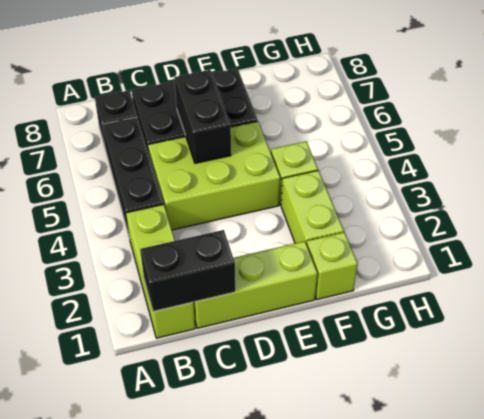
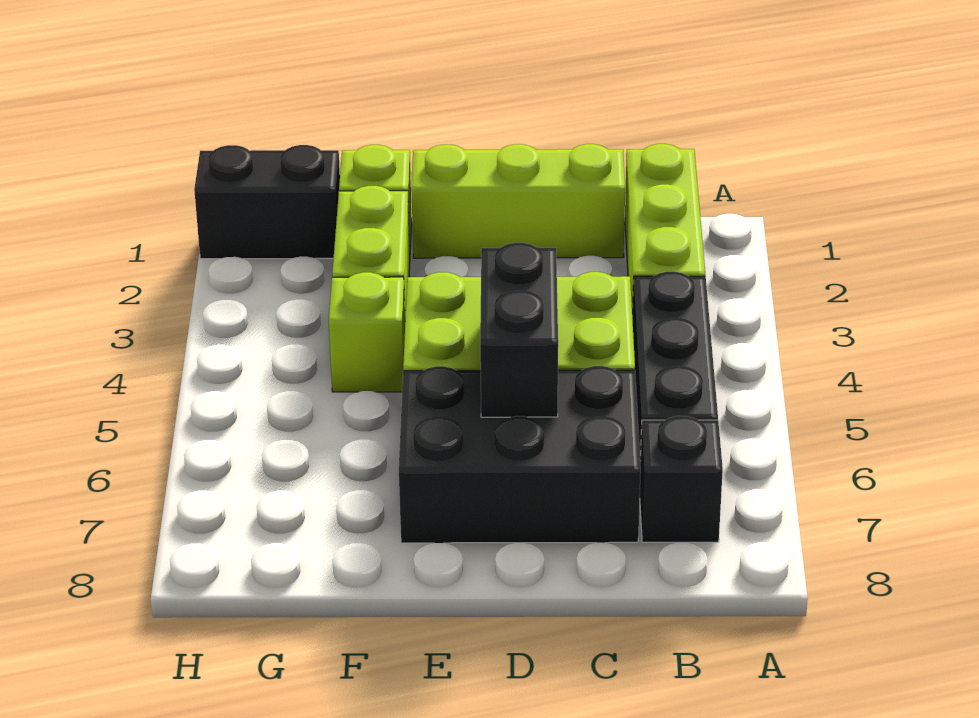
black brick B1:C1 level 2 -> black brick G1:H1 level 1

